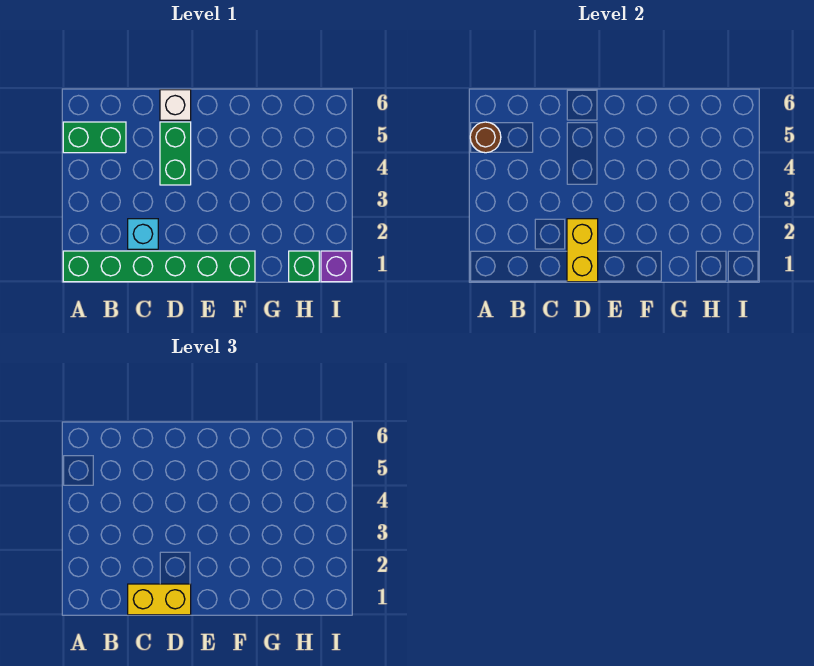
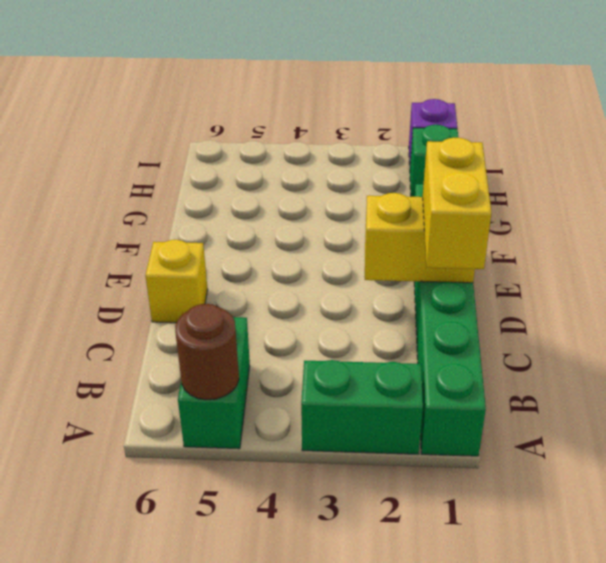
cyan brick C2 level 1 -> none
green brick D4:D5 level 1 -> green brick A2:A3 level 1
white brick D6 level 1 -> yellow brick D6 level 1

